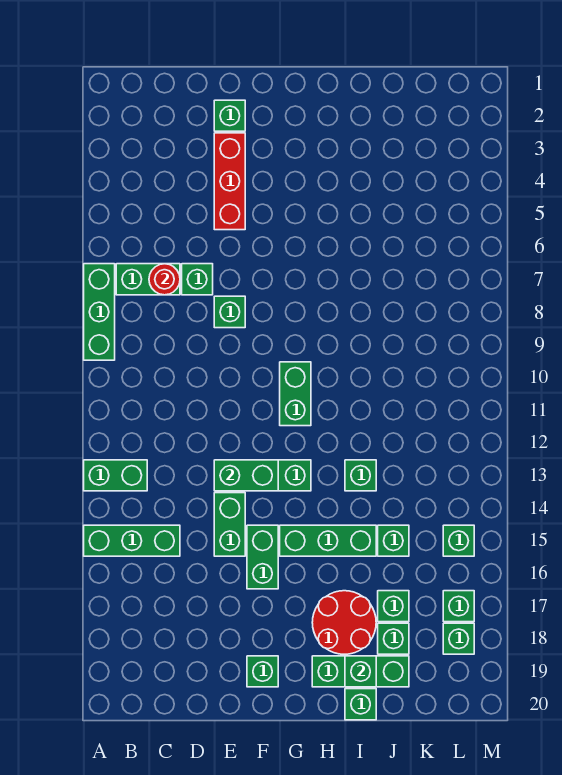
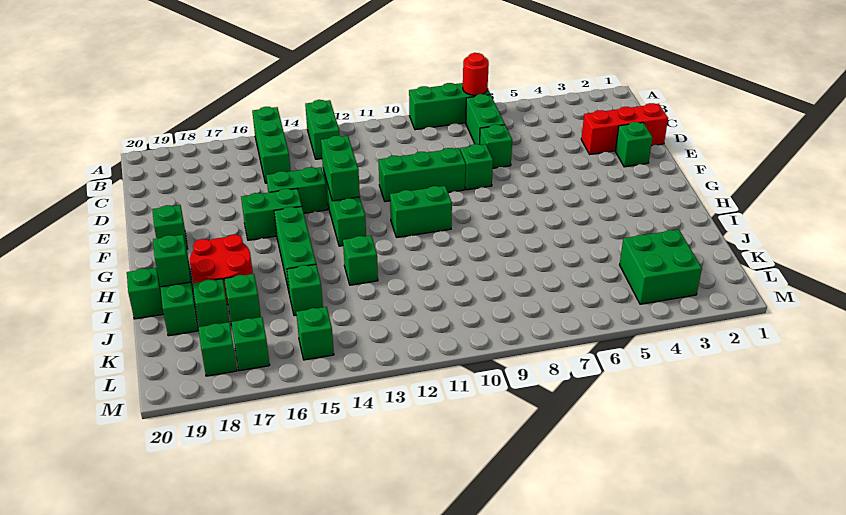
red round brick C7 level 2 -> red round brick A7 level 2
red brick E3:E5 level 1 -> red brick D1:D3 level 1
none -> green brick E9:E11 level 1
none -> green brick K3:L4 level 1

